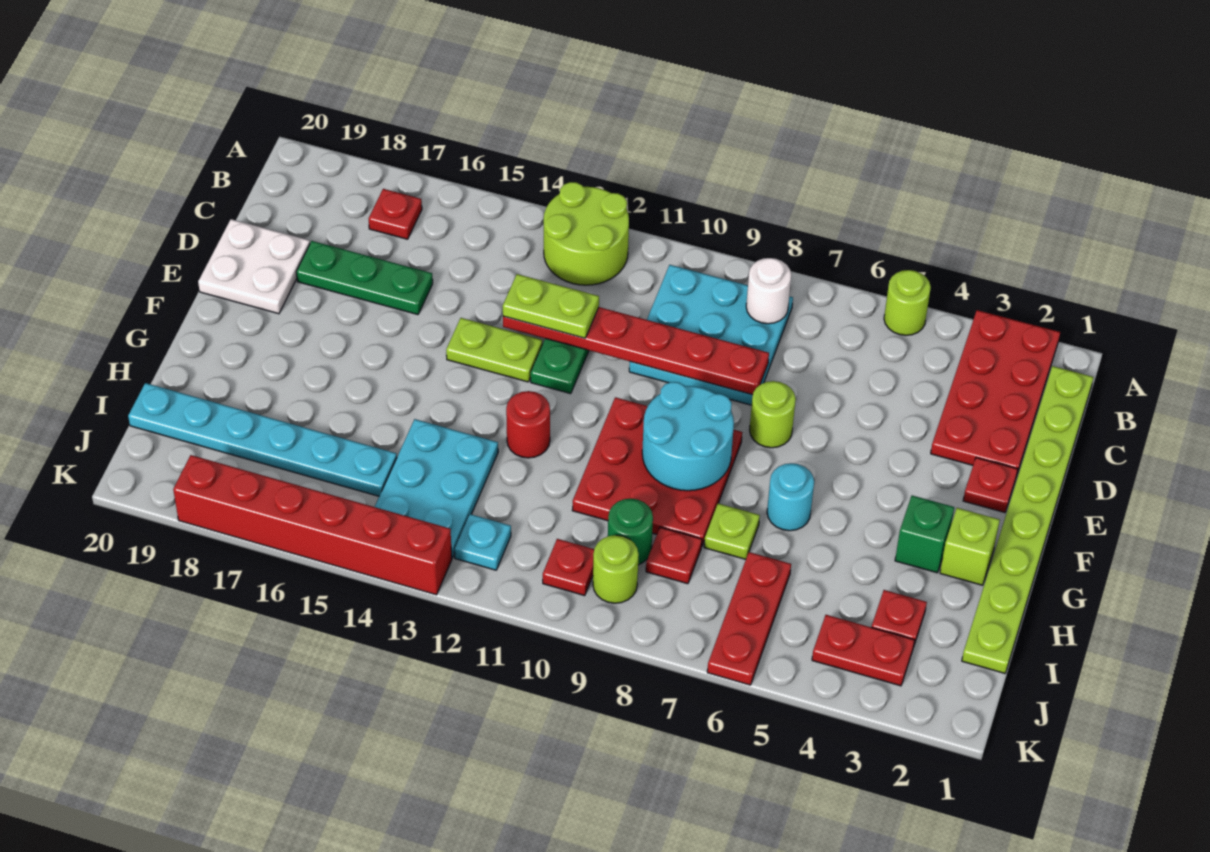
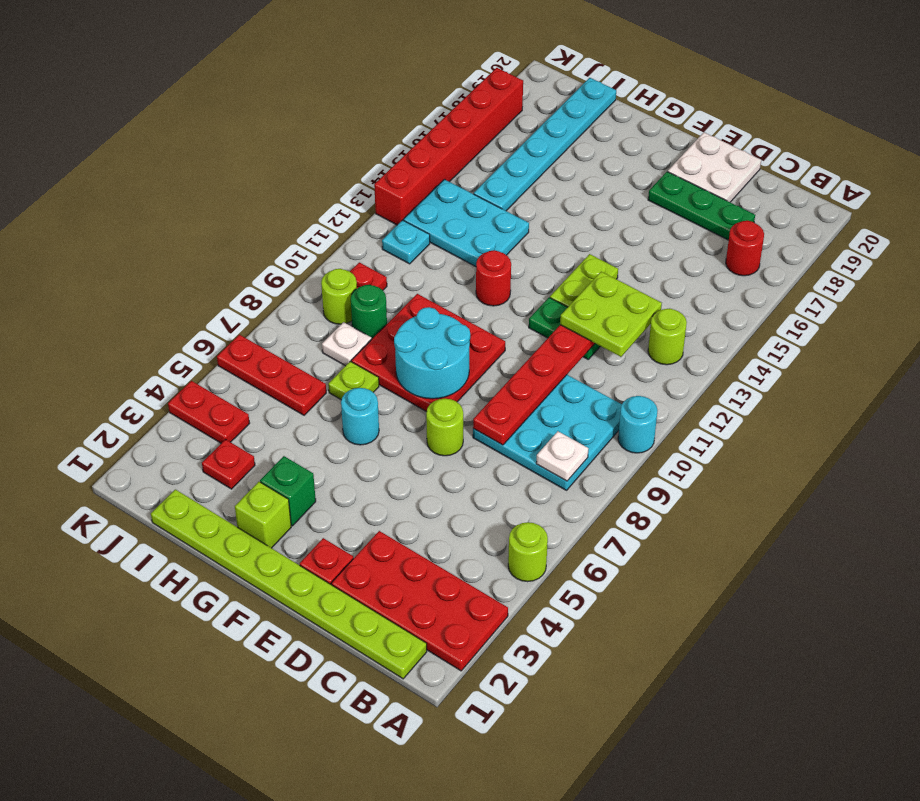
none -> cyan round brick A10 level 1
lime round brick A12:B13 level 1 -> lime round brick B13 level 1
white round brick B8 level 2 -> white plate B8 level 2
red plate B17 level 1 -> red round brick B17 level 1
lime plate D12:D13 level 3 -> lime plate C12:D13 level 3
green plate D16:D18 level 1 -> green plate C18:E18 level 1
red plate I8 level 1 -> white plate I8 level 1
red plate J3:J4 level 1 -> red plate J4:K4 level 1

